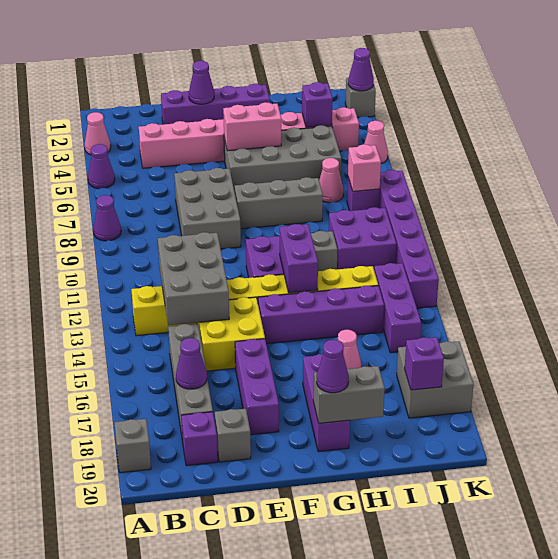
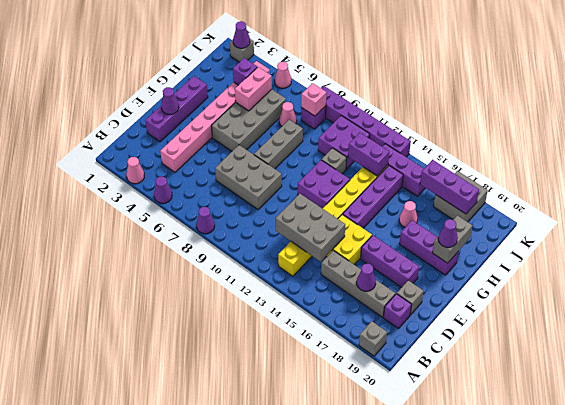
pink brick F5:G5 level 2 -> pink brick H5:I5 level 2
purple brick G12:G13 level 2 -> purple brick I12:I13 level 2
purple brick J18 level 2 -> purple brick J16:J18 level 2

